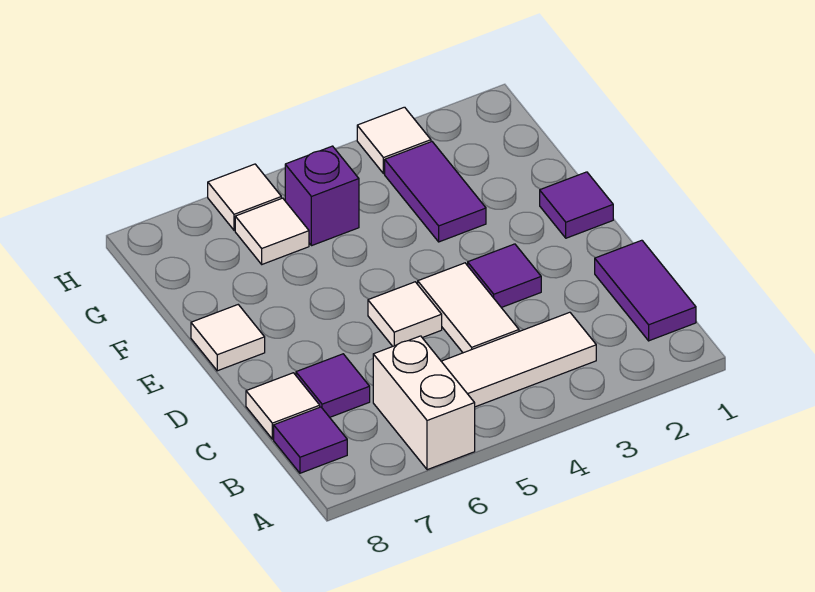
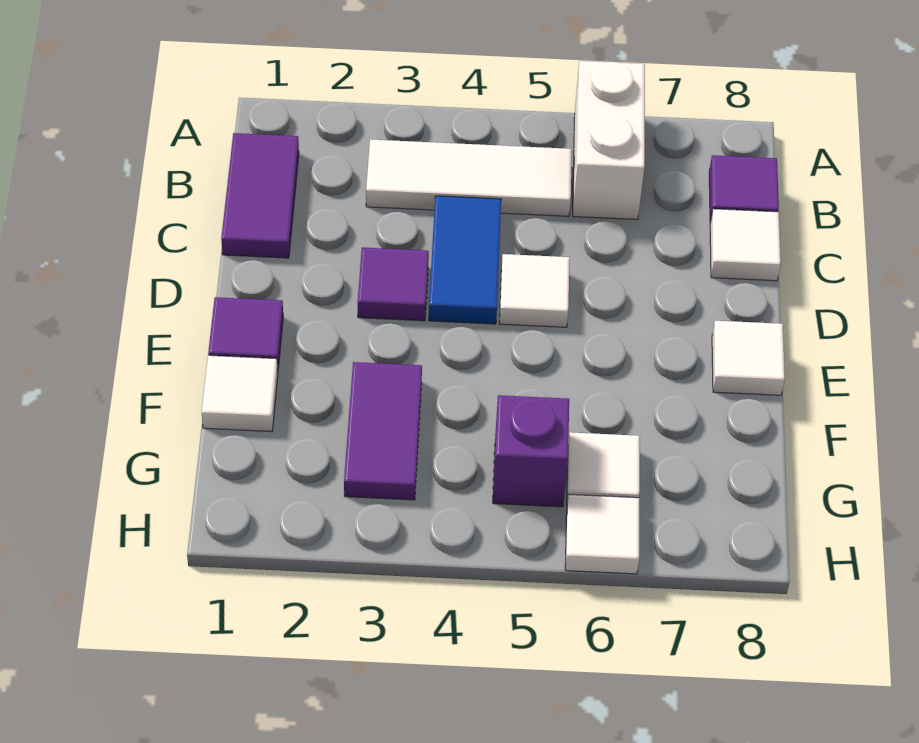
white tile C4:D4 level 1 -> blue tile C4:D4 level 1
purple tile C7 level 1 -> none
white tile H3 level 1 -> white tile F1 level 1

